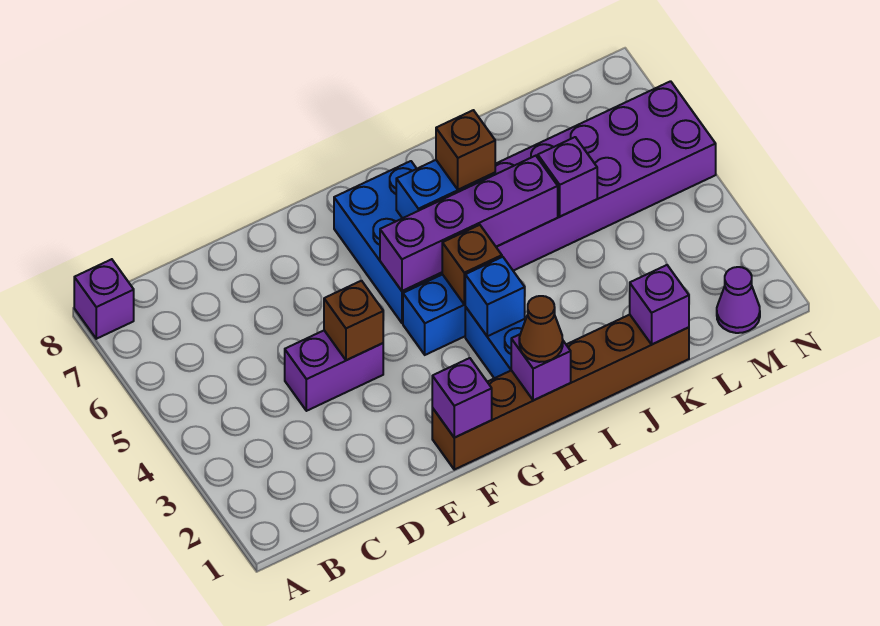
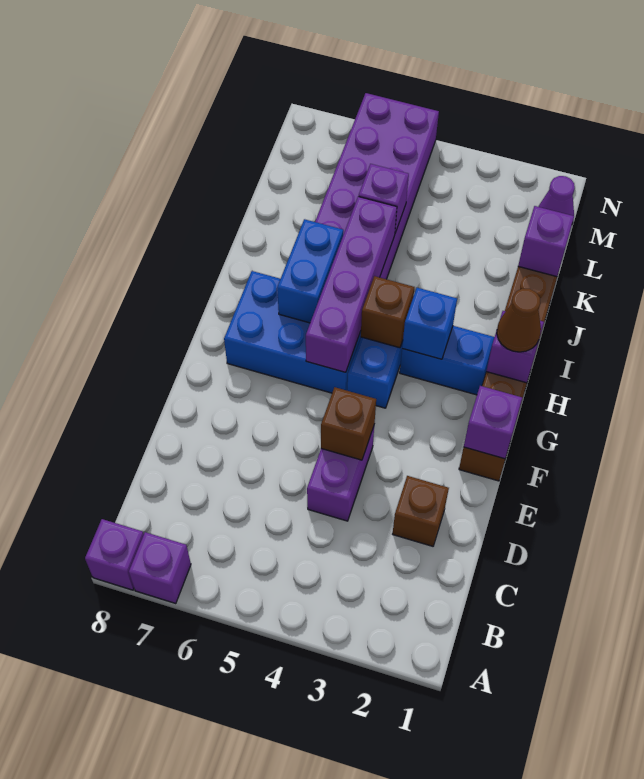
none -> purple brick A7 level 1
brown brick I6 level 3 -> brown brick D2 level 1

